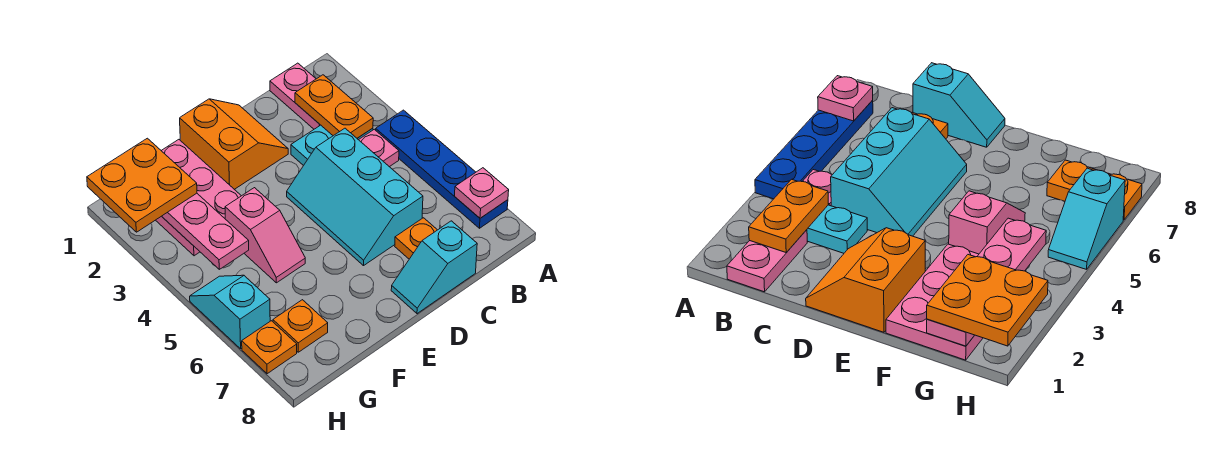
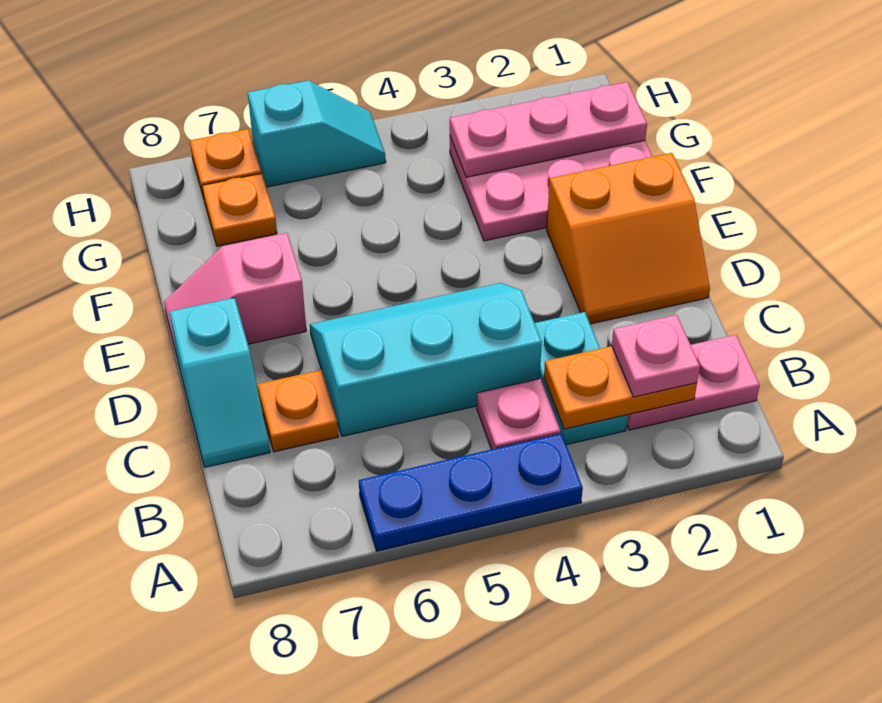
blue plate A4:A7 level 1 -> blue plate A4:A6 level 1
pink plate A7 level 2 -> pink plate B2 level 3
cyan slope C8:D8 level 1 top C -> cyan slope C8:D8 level 1 top D
pink slope F4:F5 level 1 top 4 -> pink slope E7:E8 level 1 top 7
pink plate G1:G4 level 2 -> pink plate G1:G3 level 2
orange plate G1:H2 level 3 -> none

